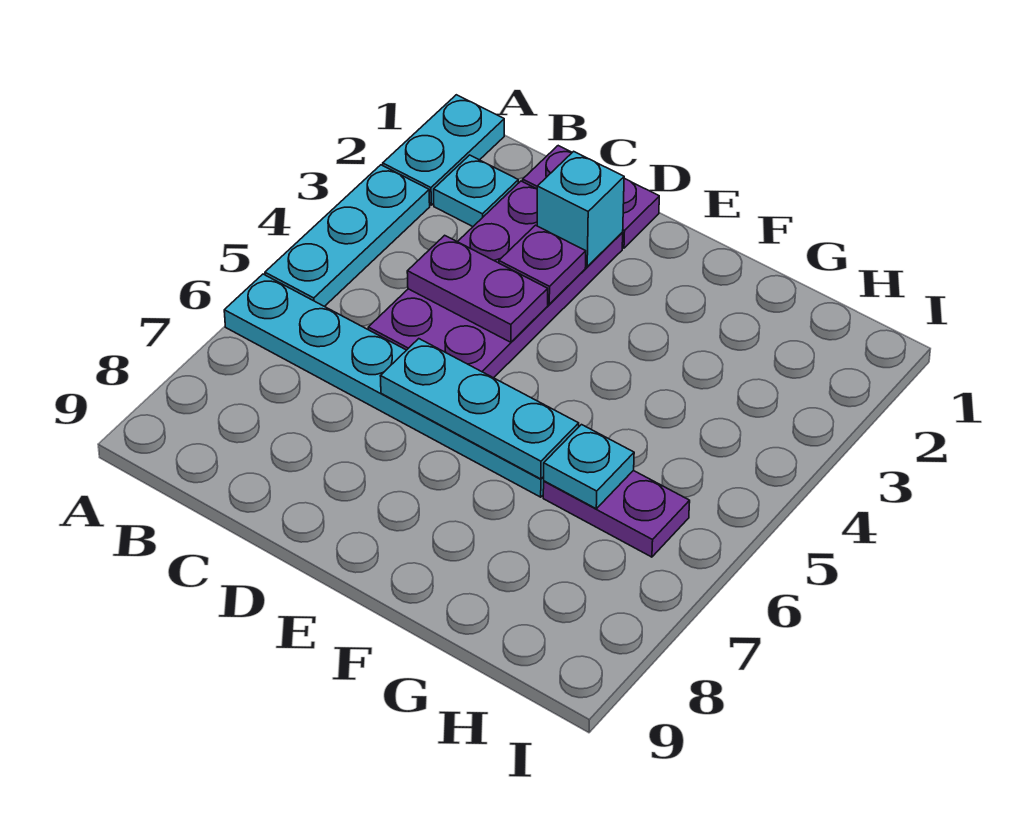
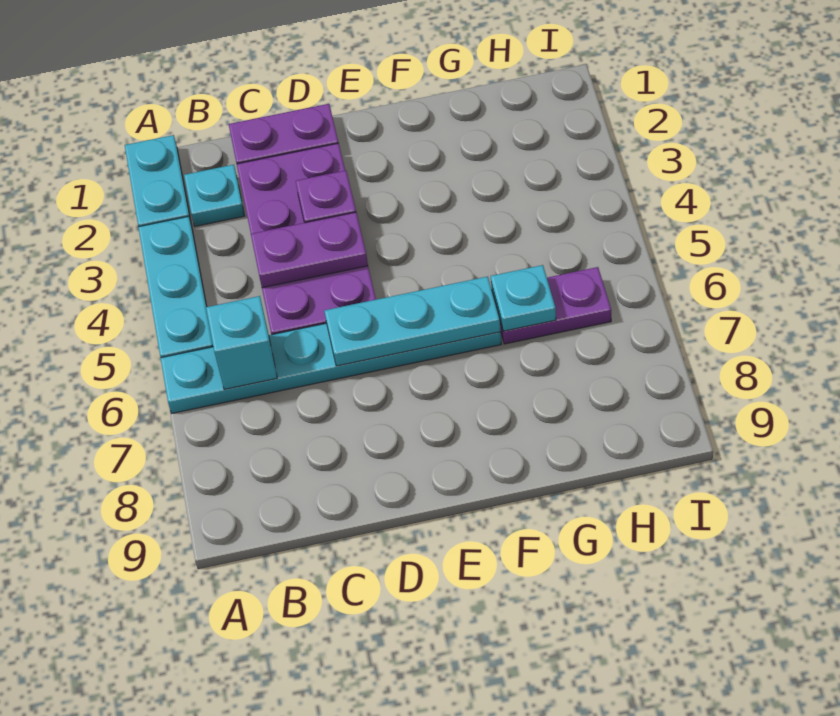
cyan brick D2 level 2 -> cyan brick B6 level 2

